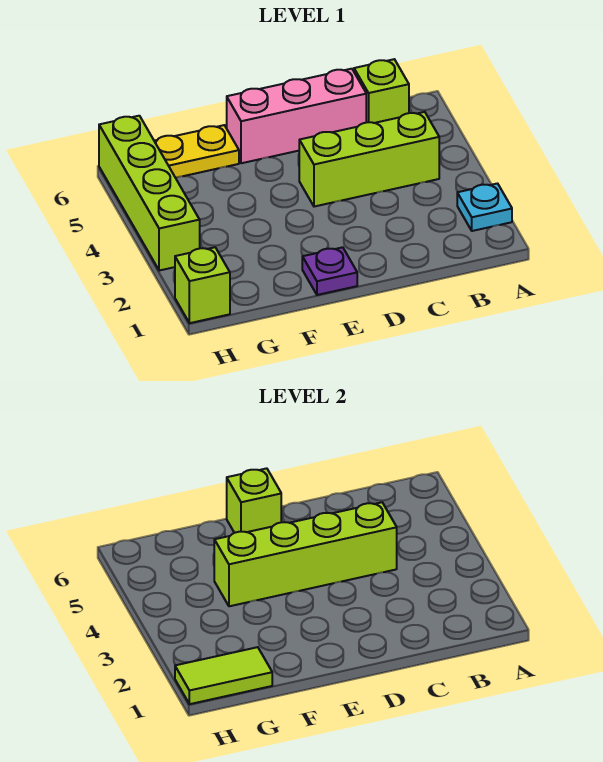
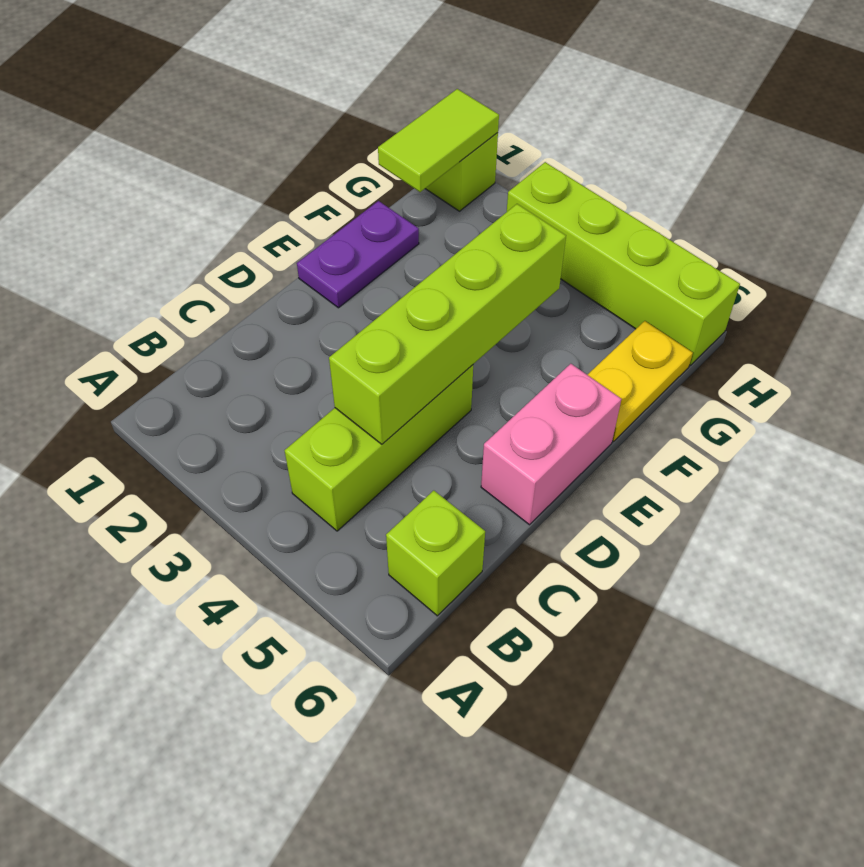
cyan plate A2 level 1 -> none
pink brick C6:E6 level 1 -> pink brick D6:E6 level 1
purple plate E1 level 1 -> purple plate E1:F1 level 1
lime brick E6 level 2 -> none

